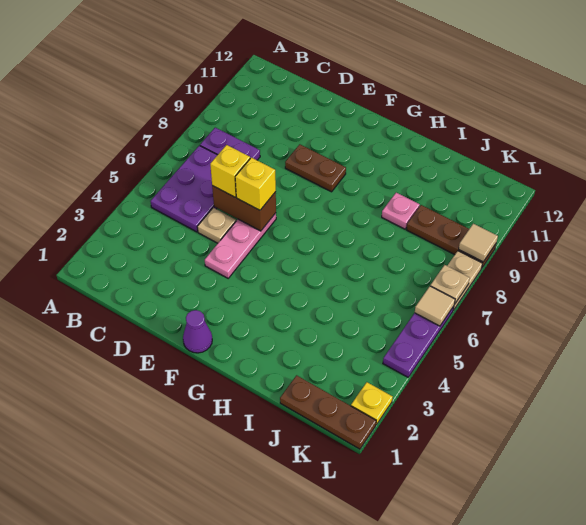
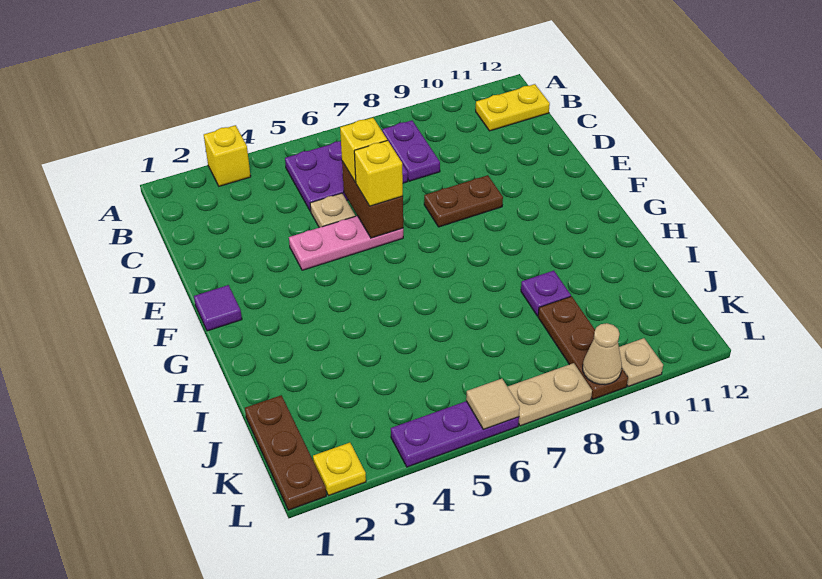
none -> yellow brick A3 level 1
none -> yellow plate B11:B12 level 1
brown plate E9:F9 level 1 -> brown plate E8:E9 level 1
purple cone F1 level 1 -> purple tile F1 level 1
pink plate I9 level 1 -> purple plate I9 level 1
tan plate L7 level 2 -> tan plate L10 level 1
tan tile L9 level 2 -> tan cone L9 level 2

